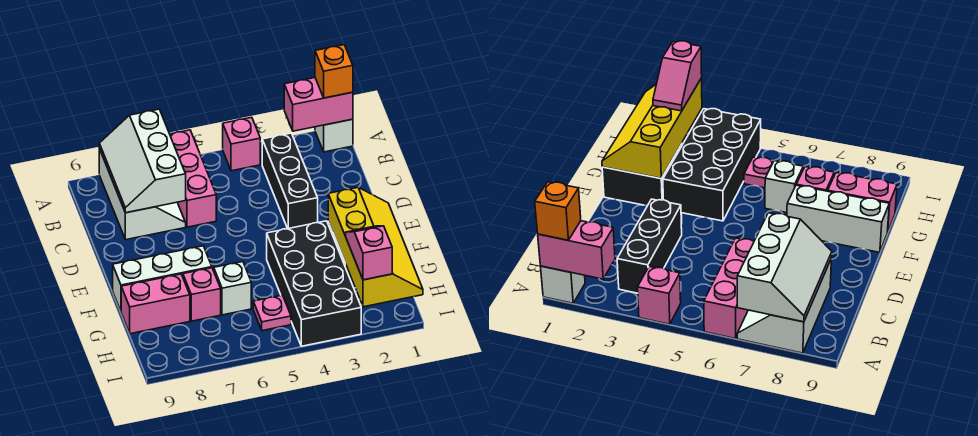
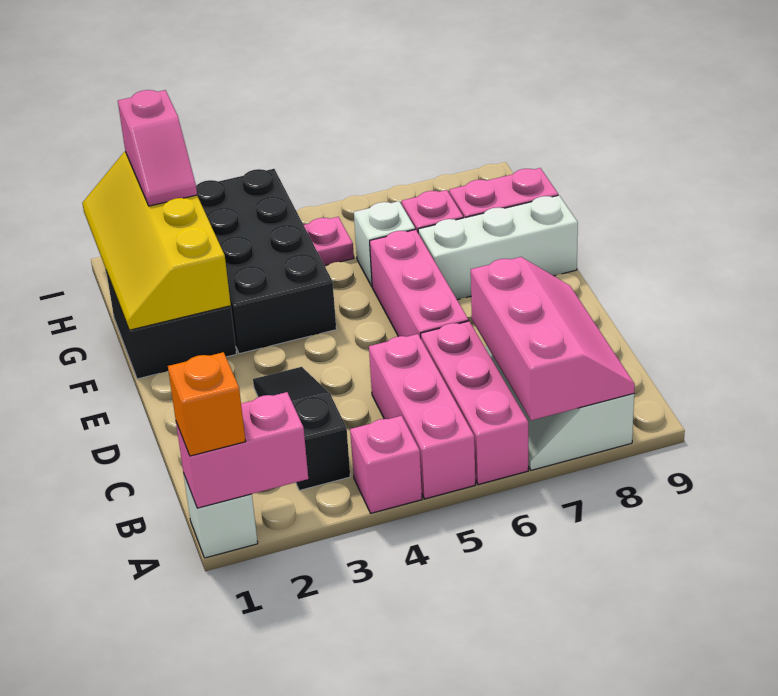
none -> pink brick A5:C5 level 1
white slope A7:C8 level 2 top 7 -> pink slope A7:C8 level 2 top 7
black brick B3:D3 level 1 -> black slope B3:D3 level 1 top B
none -> pink brick D6:F6 level 1

